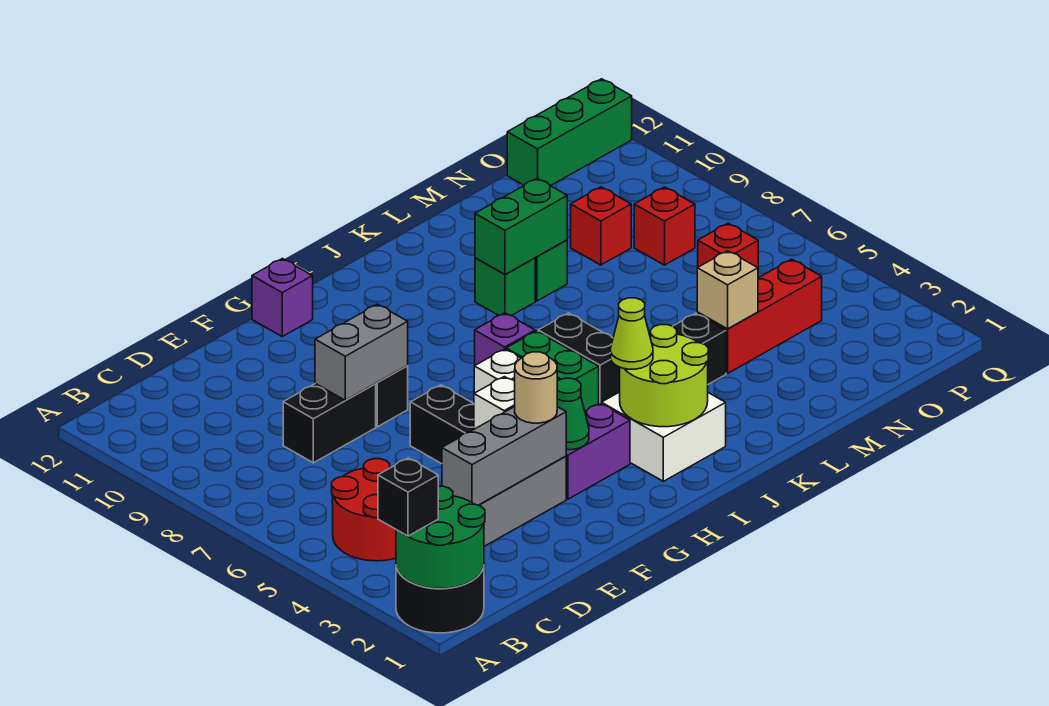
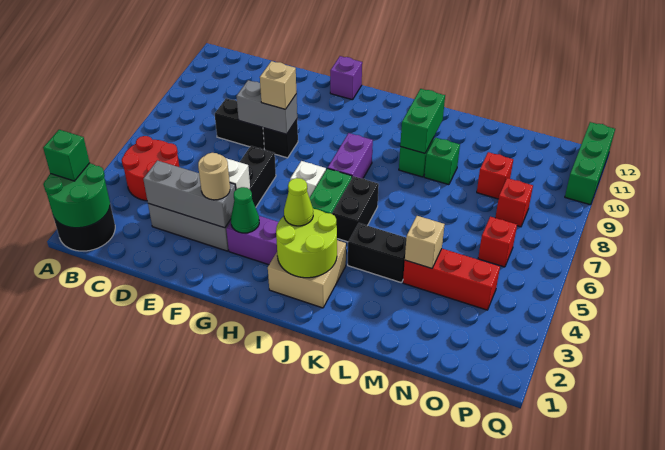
black brick A2 level 3 -> green brick A2 level 3
none -> tan brick F8 level 3
white brick I2:J3 level 1 -> tan brick I2:J3 level 1
purple brick I7 level 1 -> purple brick I7:I8 level 1
green brick K9:L9 level 2 -> green brick K9:K10 level 2
green brick O12:Q12 level 1 -> green brick Q10:Q12 level 1

